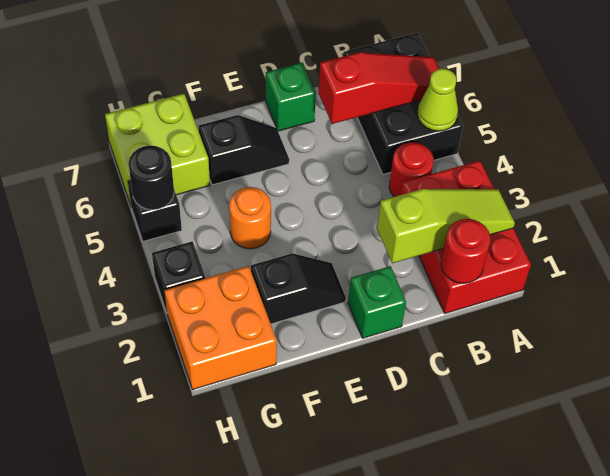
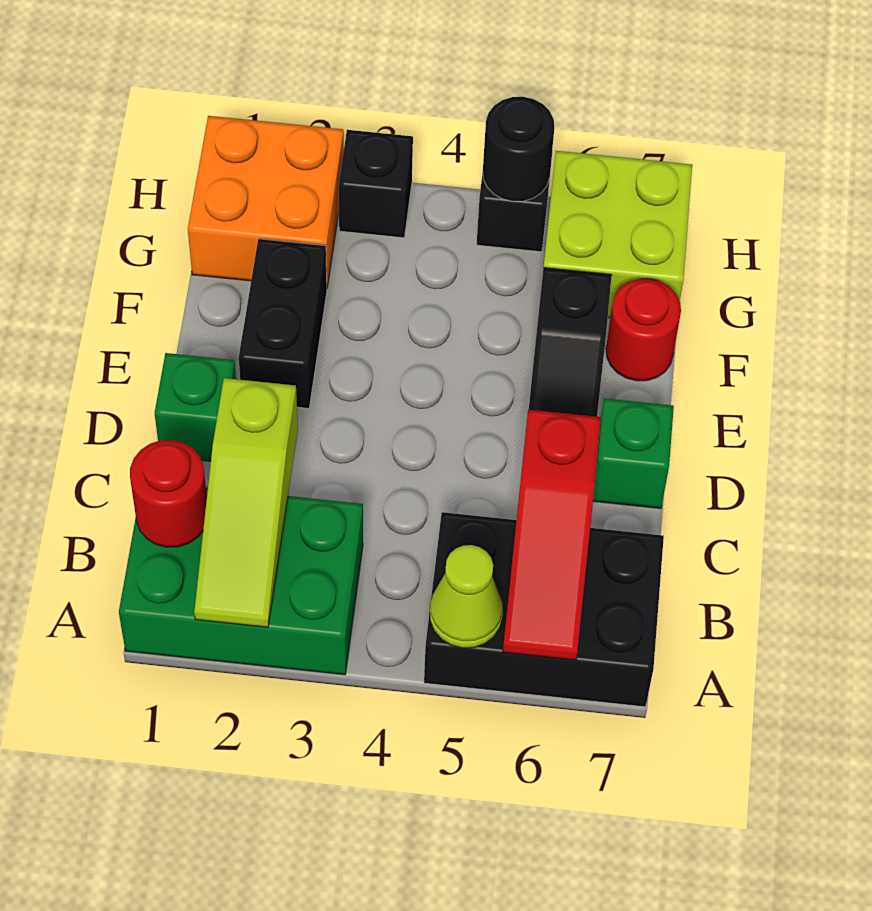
red brick A1:B3 level 1 -> green brick A1:B3 level 1
red round brick B4 level 1 -> red round brick F7 level 1
black slope E2:F2 level 1 top F -> black brick E2:F2 level 1
orange round brick F4 level 1 -> none

